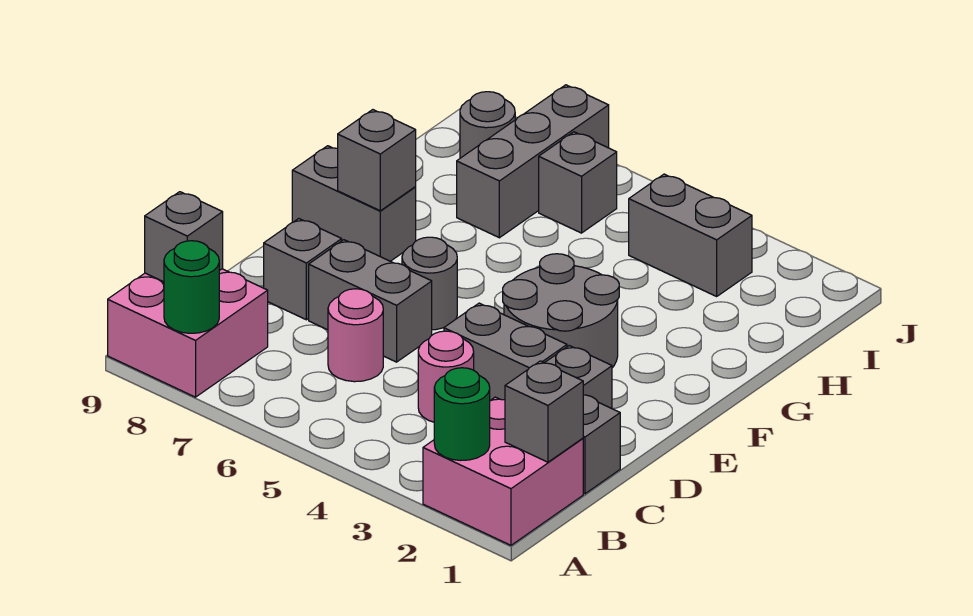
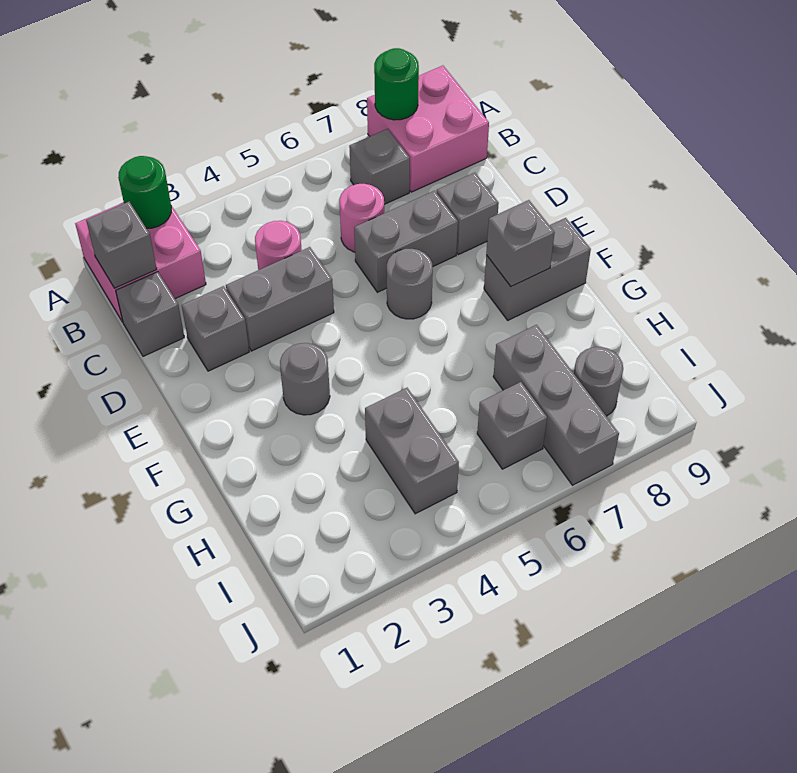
grey brick B9 level 2 -> grey brick B7 level 1
grey round brick E3:F4 level 1 -> grey round brick F3 level 1
grey brick I3:I4 level 1 -> grey brick H4:I4 level 1

